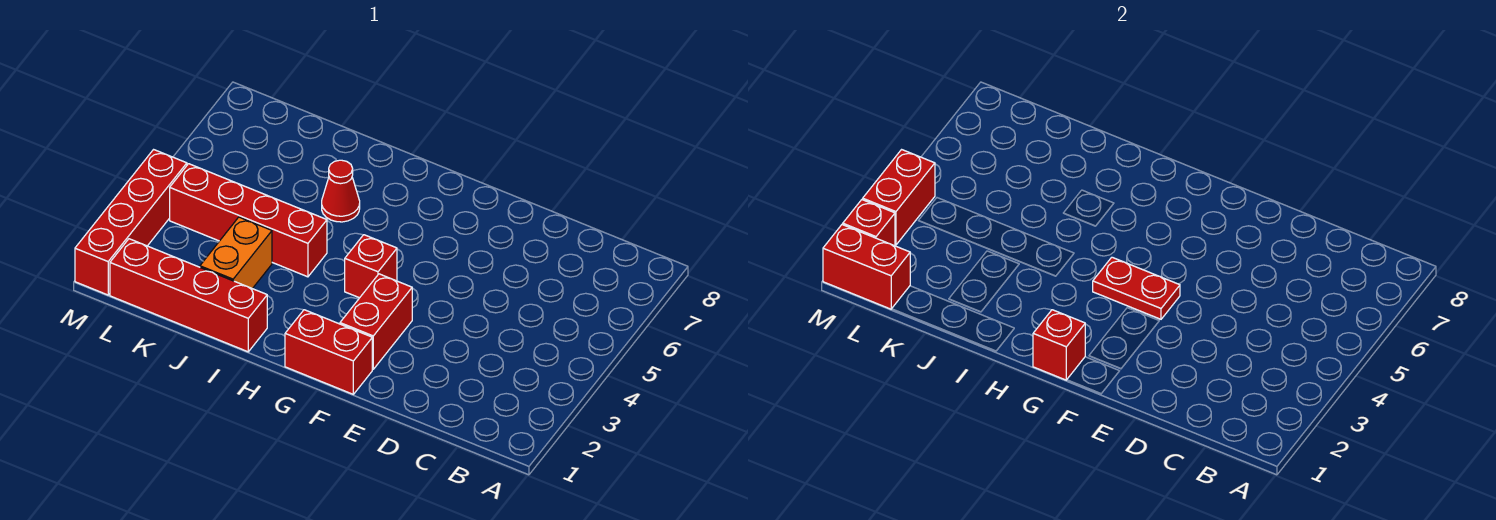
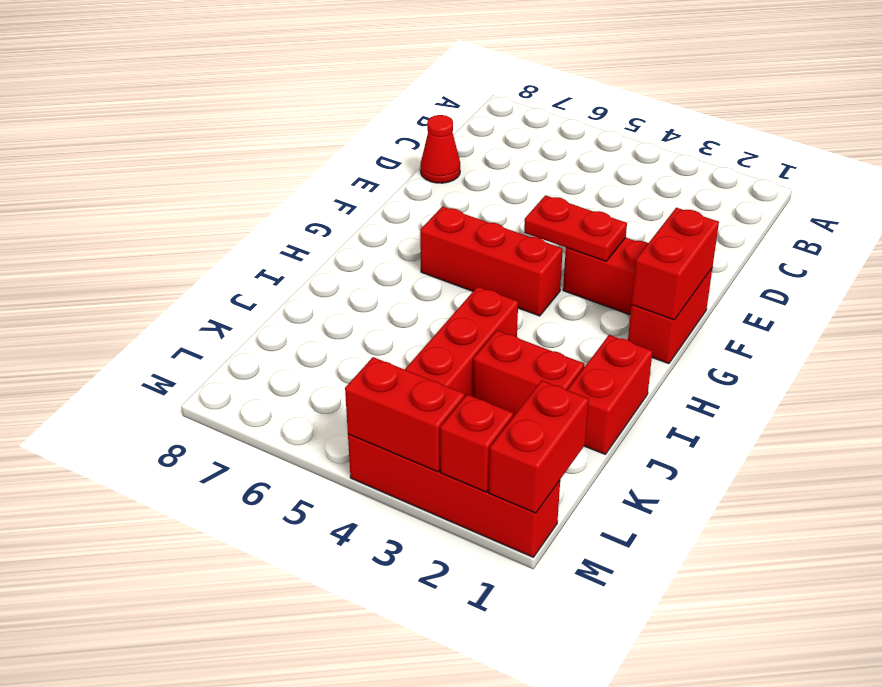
red plate F4:G4 level 2 -> red plate F3:F4 level 2
red brick G1 level 2 -> red brick F1:G1 level 2
red brick G4 level 1 -> red brick G4:G6 level 1
red brick I1:L1 level 1 -> red brick I1:J1 level 1
red cone I6 level 1 -> red cone D8 level 1
orange brick J2:J3 level 1 -> red brick J2:J3 level 1

